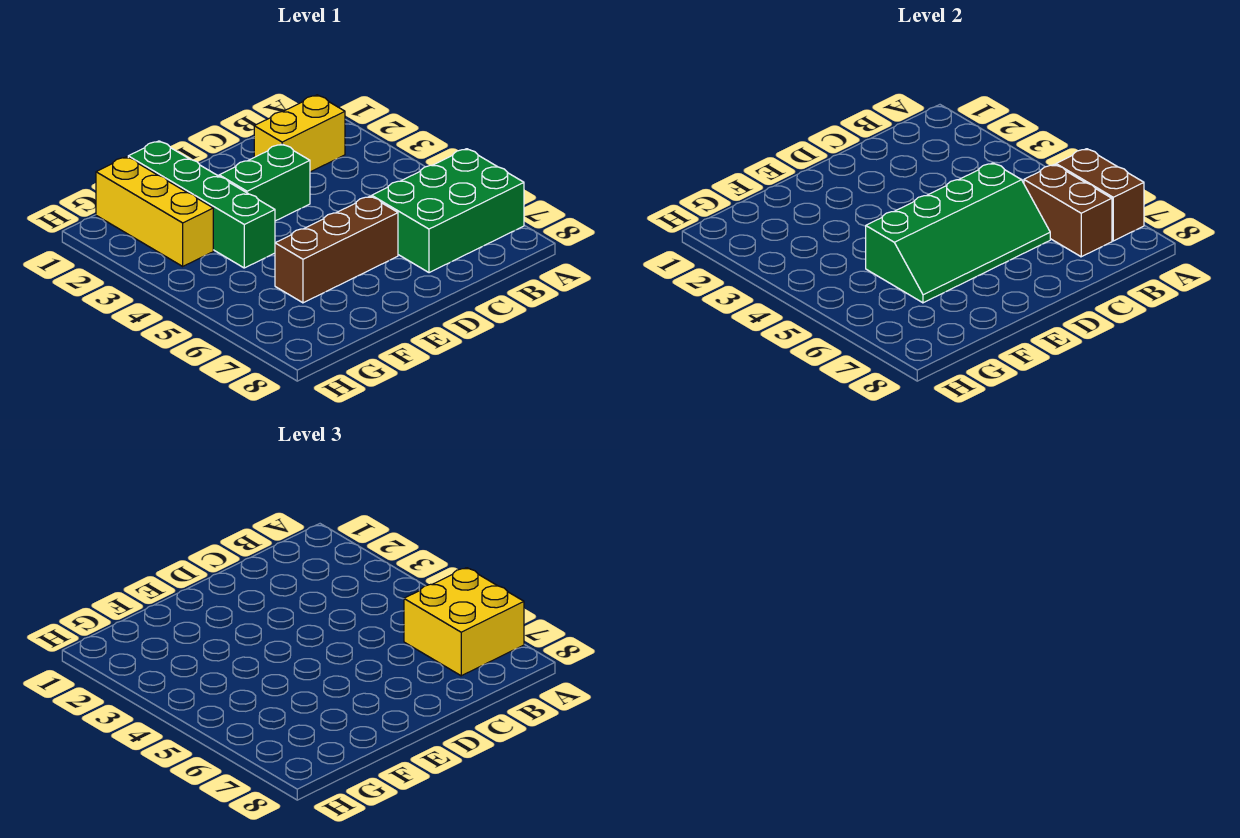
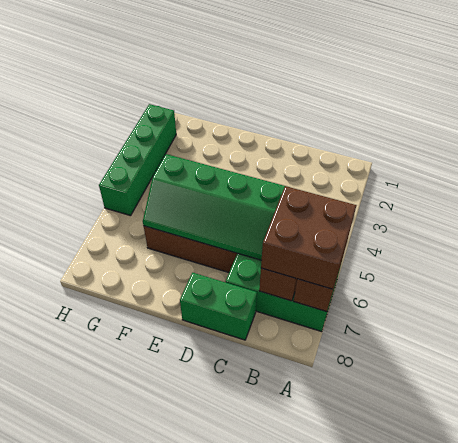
yellow brick A6:B7 level 3 -> brown brick A6:B7 level 3
yellow brick B2:C2 level 1 -> none
green brick D3:E3 level 1 -> green brick C8:D8 level 1
green brick F1:F4 level 1 -> green brick H2:H5 level 1
yellow brick G1:G3 level 1 -> none

